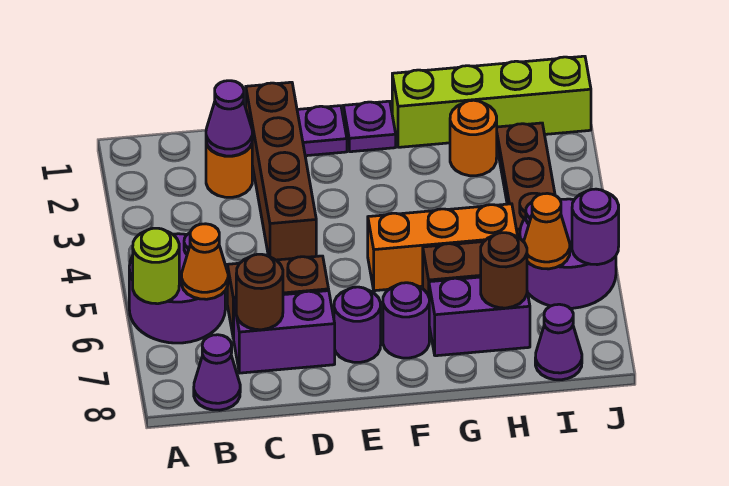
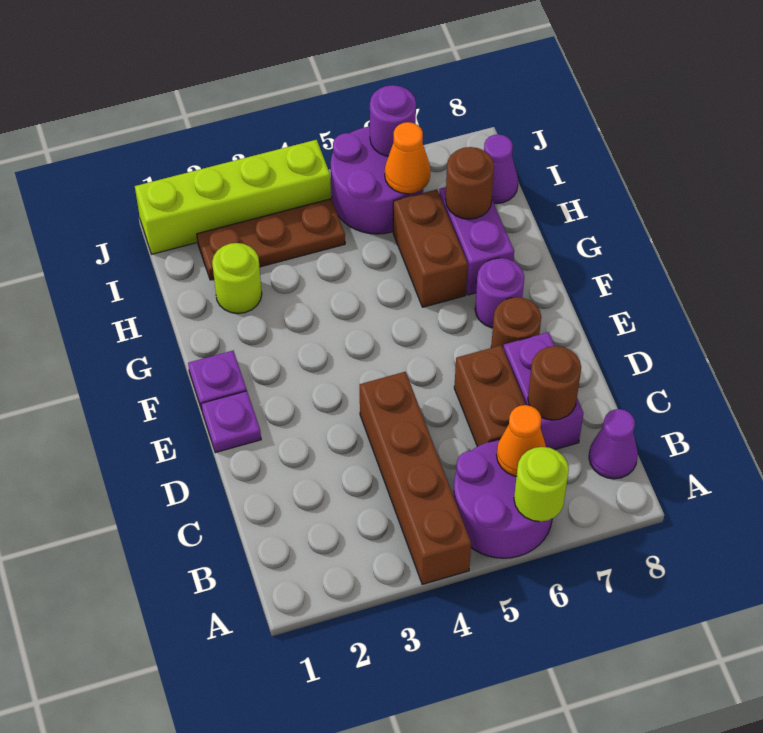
orange round brick C2 level 1 -> none
purple cone C2 level 2 -> none
brown brick D1:D4 level 1 -> brown brick A4:D4 level 1
purple round brick E7 level 1 -> brown round brick E7 level 1
orange brick F5:H5 level 1 -> none
lime brick G1:J1 level 1 -> lime brick J1:J4 level 1
orange round brick H2 level 1 -> lime round brick H2 level 1

